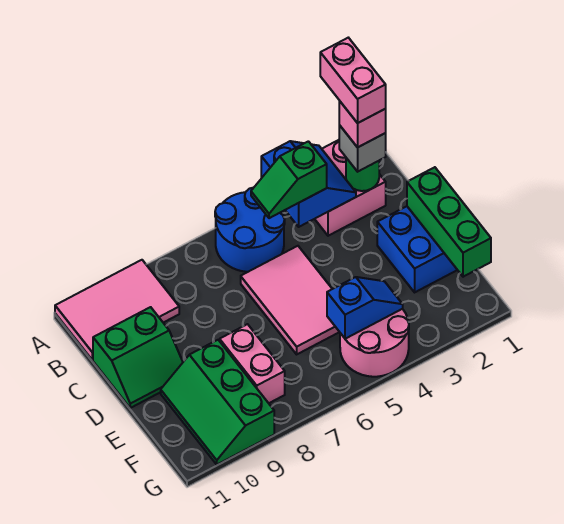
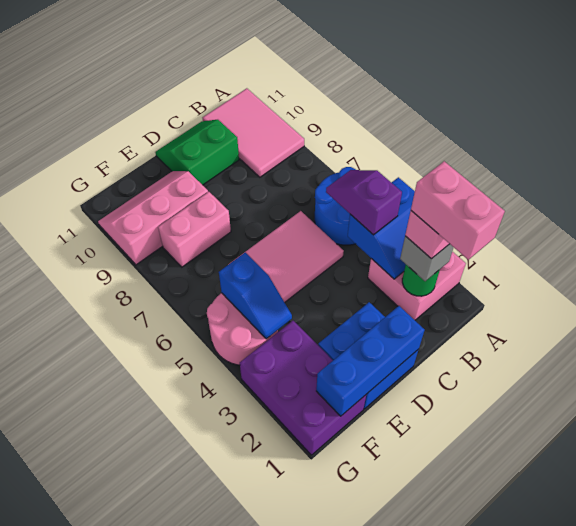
pink brick A2:B2 level 5 -> pink brick B1:B2 level 5
green slope B4:B5 level 3 top 4 -> purple slope B4:B5 level 3 top 4
green slope C10:D11 level 1 top C -> green slope C10:D11 level 1 top 10
green brick D1:F1 level 2 -> blue brick D1:F1 level 2
green slope E9:G10 level 1 top 9 -> pink slope E9:G10 level 1 top 9
none -> purple brick F1:G3 level 1

